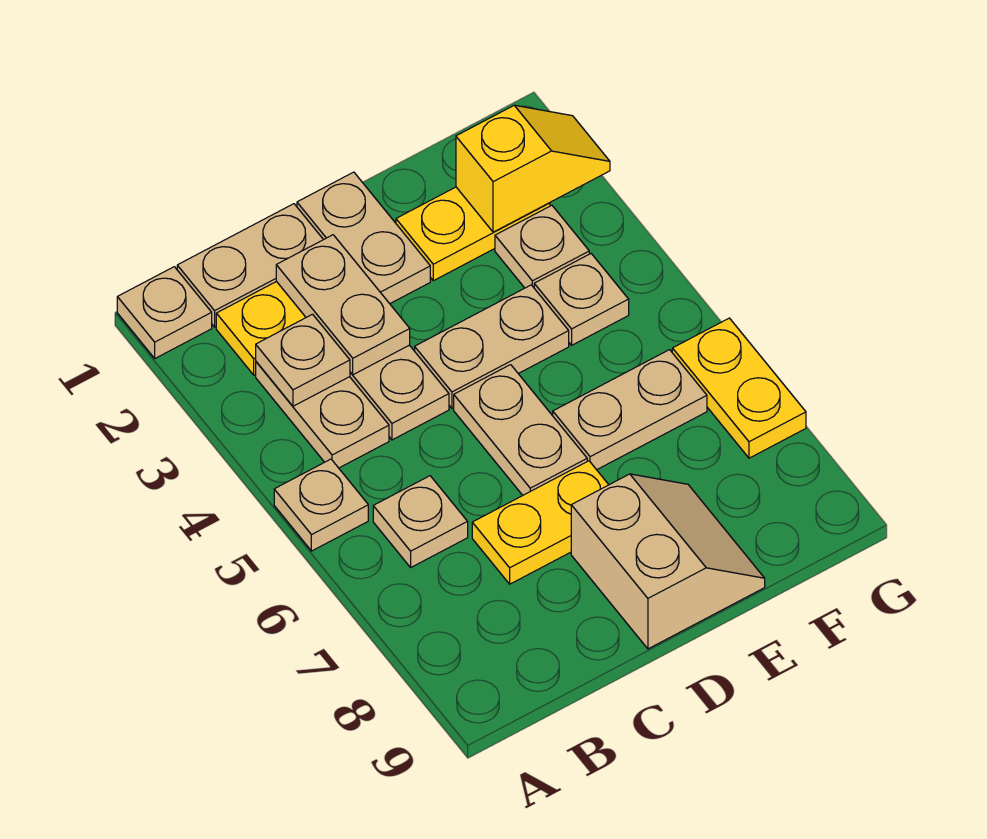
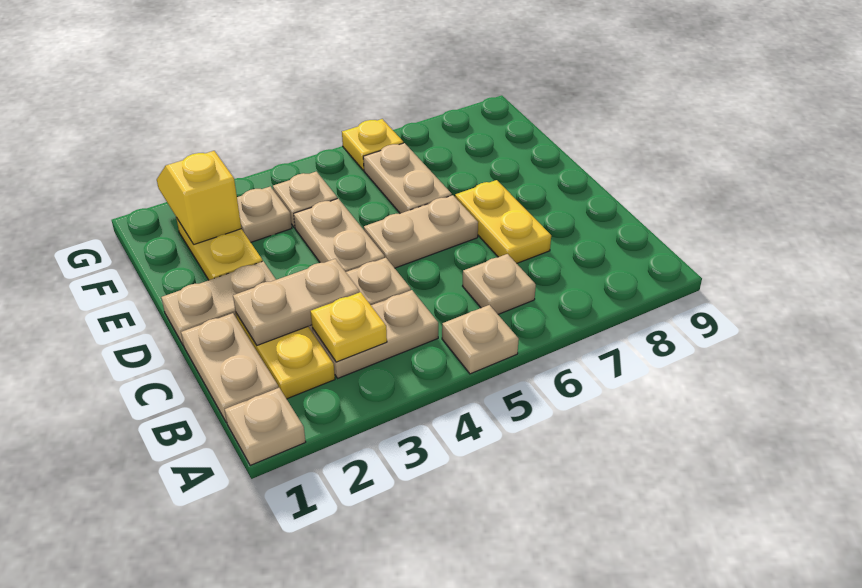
tan plate B3 level 2 -> yellow plate B3 level 2
tan slope D8:E9 level 1 top D -> none
yellow plate G6:G7 level 1 -> yellow plate G6 level 1

